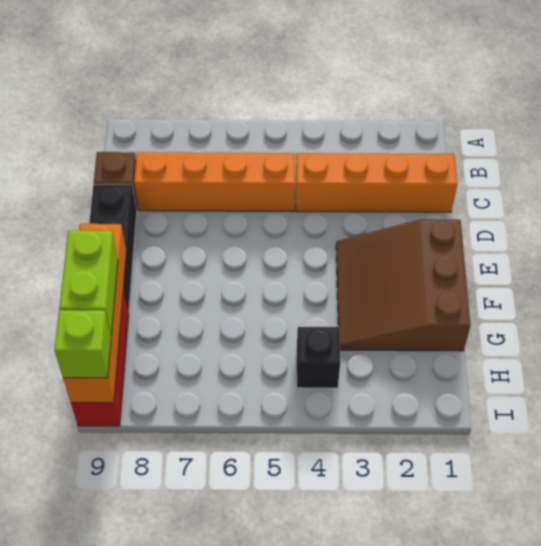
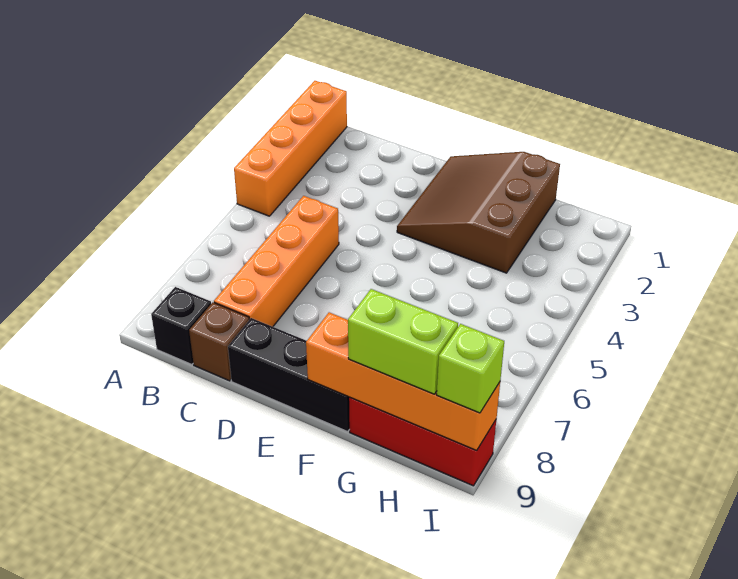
orange brick C1:C4 level 1 -> orange brick A1:A4 level 1
brown slope E1:G3 level 1 top 1 -> brown slope E1:G3 level 1 top G
black brick H4 level 1 -> black brick B9 level 1

